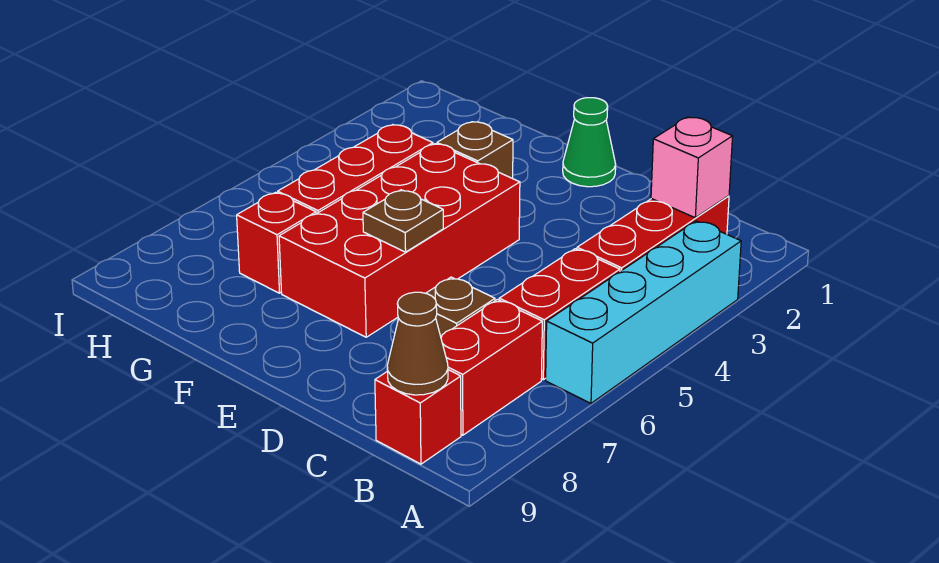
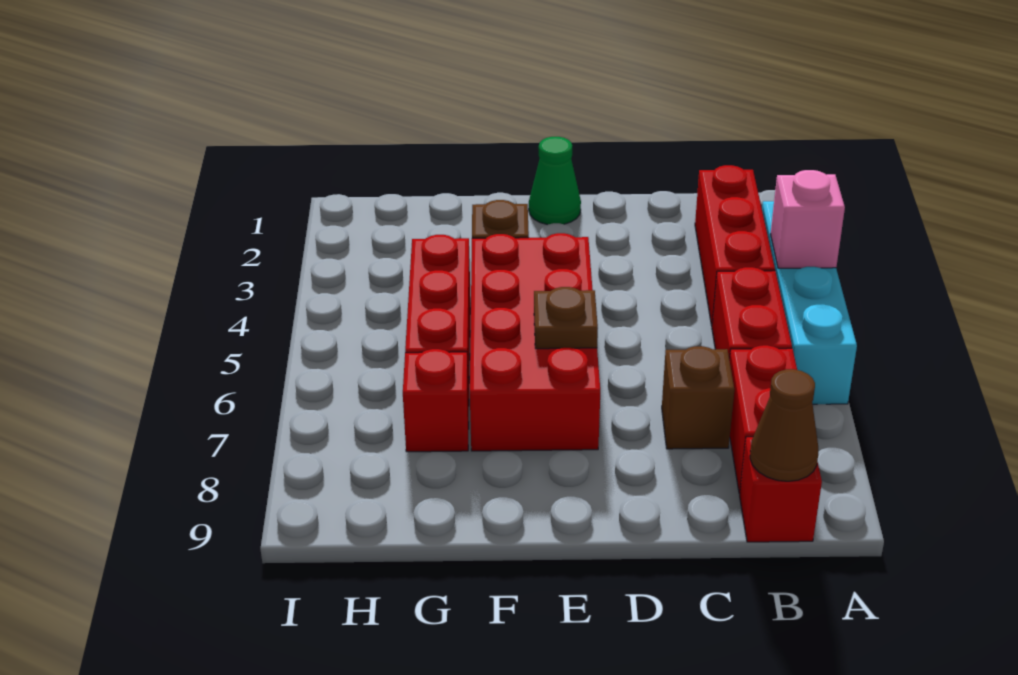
pink brick B2 level 2 -> pink brick A4 level 2

